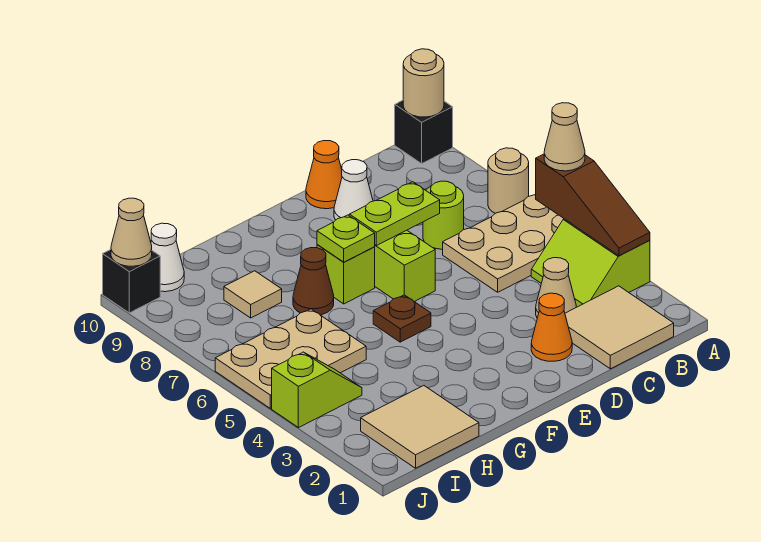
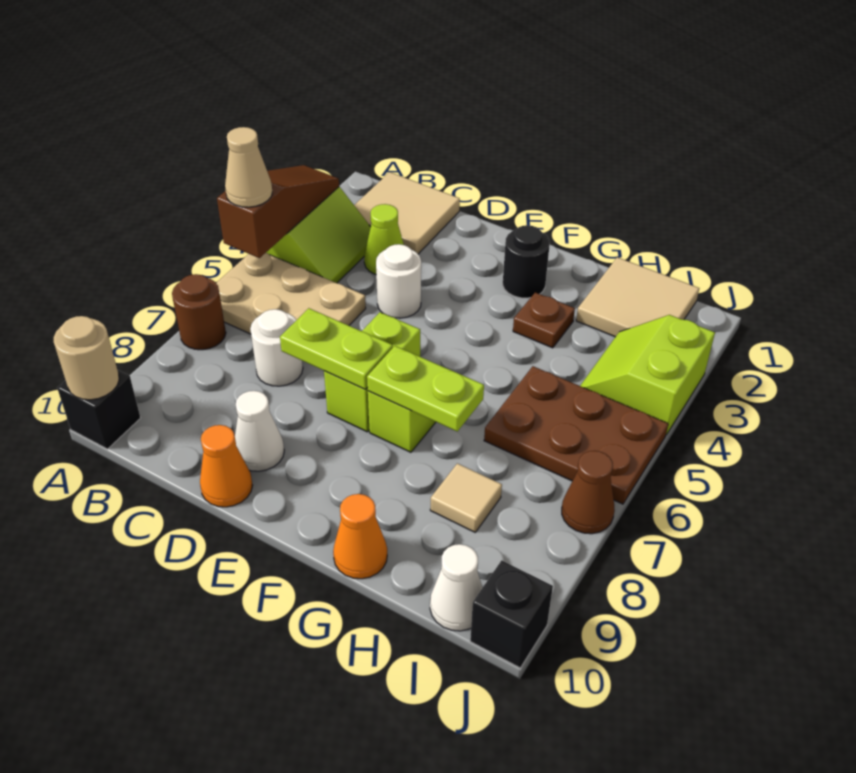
tan round brick A7 level 1 -> brown round brick A7 level 1
tan cone C3 level 1 -> lime cone C3 level 1
lime round brick C7 level 1 -> white round brick C7 level 1
orange cone D2 level 1 -> orange cone G10 level 1
none -> white round brick D4 level 1
none -> black round brick F2 level 1
brown plate F5 level 1 -> brown plate G3 level 1
lime plate F7 level 2 -> lime plate F7:G7 level 2
brown cone G7 level 1 -> brown cone J7 level 1
tan plate H5:J6 level 1 -> brown plate H5:J6 level 1
lime slope I4:J4 level 1 top J -> lime slope I3:J4 level 1 top J
tan cone J10 level 2 -> none

